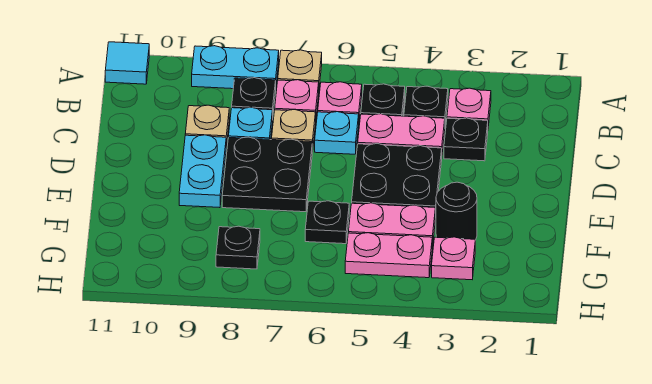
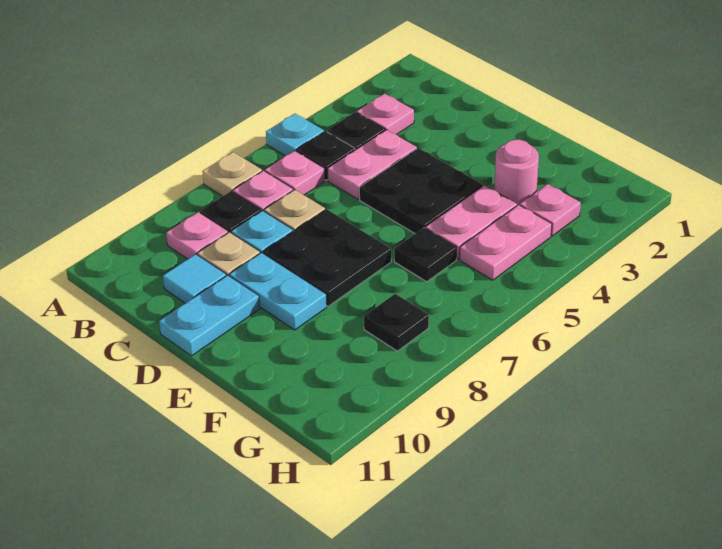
cyan plate A8:A9 level 1 -> cyan plate D10:D11 level 1
cyan tile A11 level 1 -> cyan tile C10 level 1
none -> pink plate B9 level 1
black plate C3 level 1 -> none
cyan plate C6 level 1 -> cyan plate A5 level 1
black round brick F3 level 1 -> pink round brick F3 level 1

